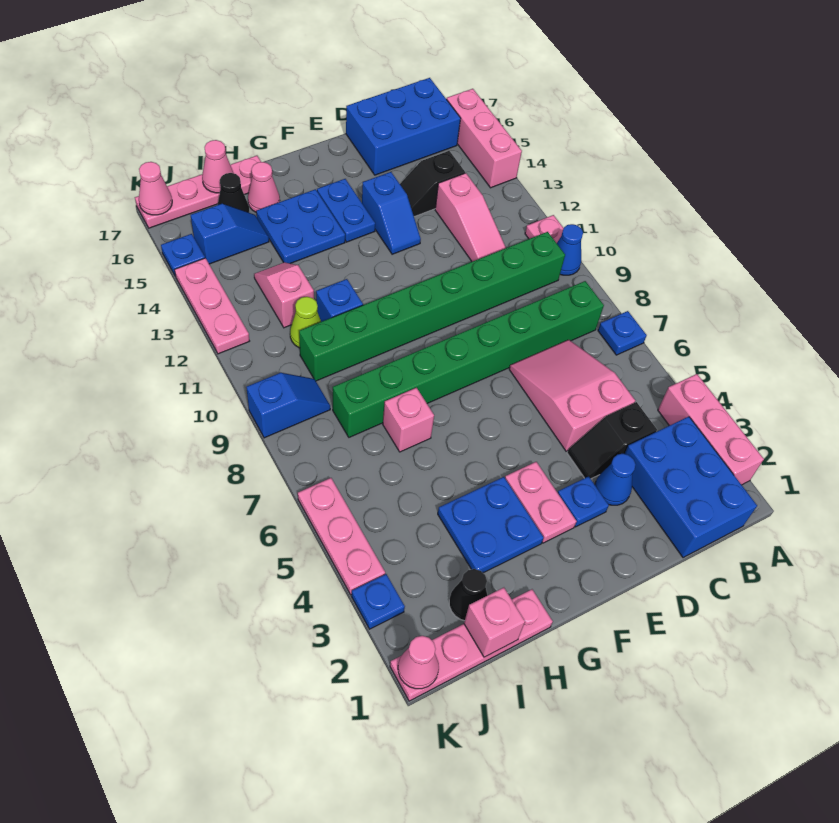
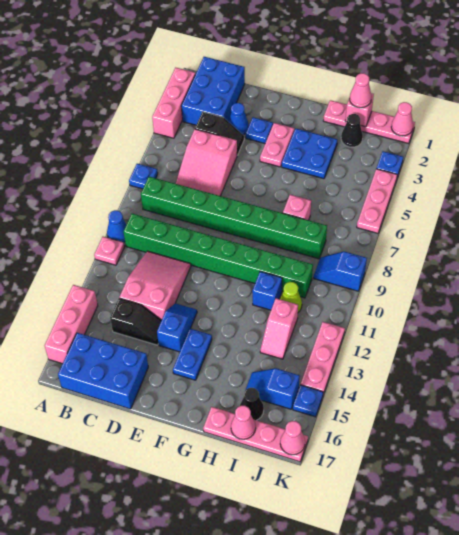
pink slope C11:C13 level 1 top 13 -> pink slope C11:D13 level 1 top 13
blue plate G14:H15 level 1 -> none
pink cone H16 level 1 -> pink cone I1 level 3

